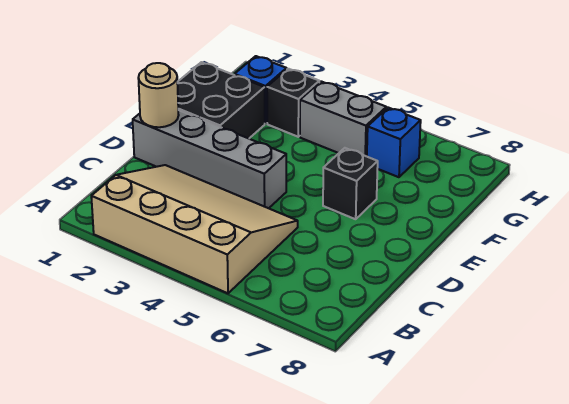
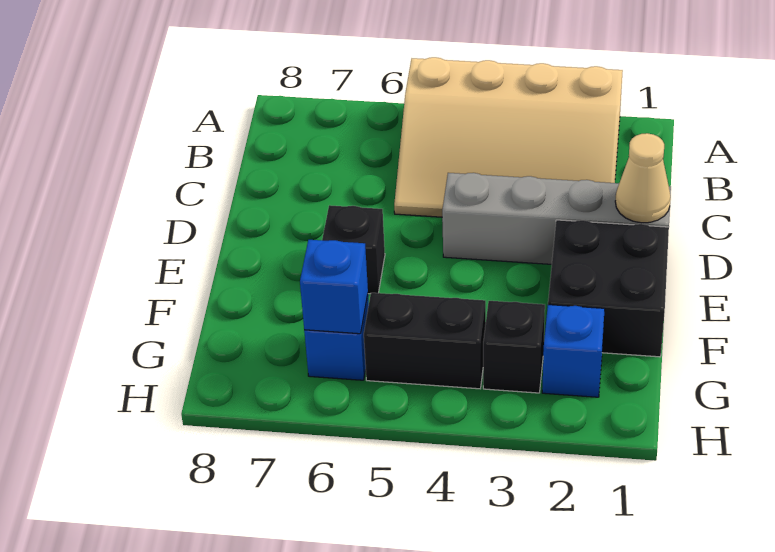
tan round brick D1 level 2 -> tan cone D1 level 2
grey brick G4:G5 level 1 -> black brick G4:G5 level 1
none -> blue brick G6 level 2

